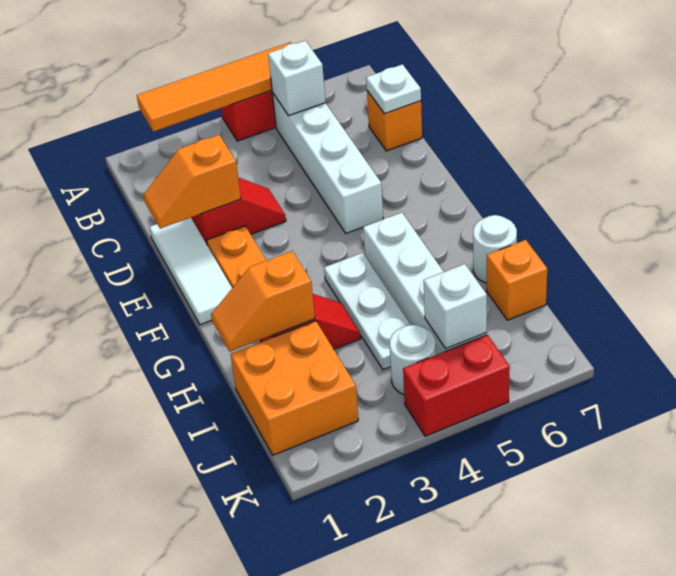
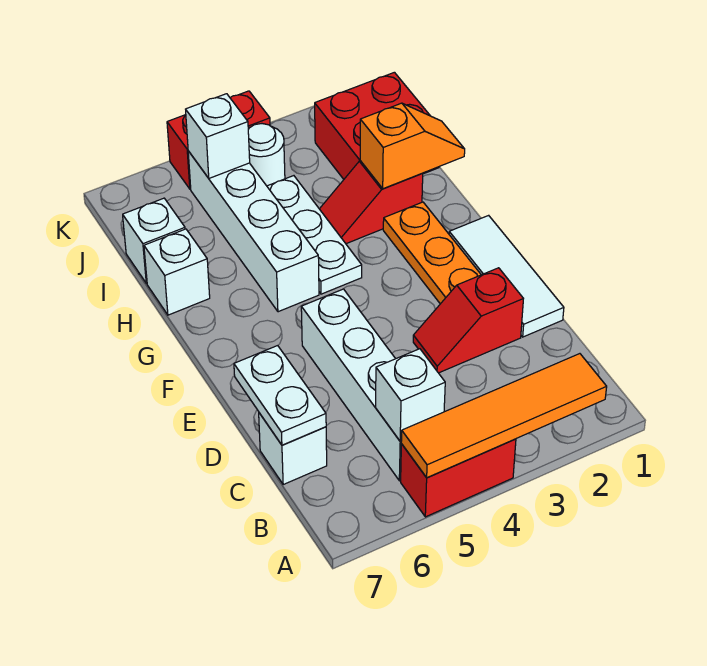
orange brick C7 level 1 -> white brick C7 level 1
white plate C7 level 2 -> white plate C7:D7 level 2
orange slope D1:D2 level 2 top 2 -> none
white round brick H7 level 1 -> white brick H7 level 1
orange brick I1:J2 level 1 -> red brick I1:J2 level 1
orange brick I7 level 1 -> white brick I7 level 1

